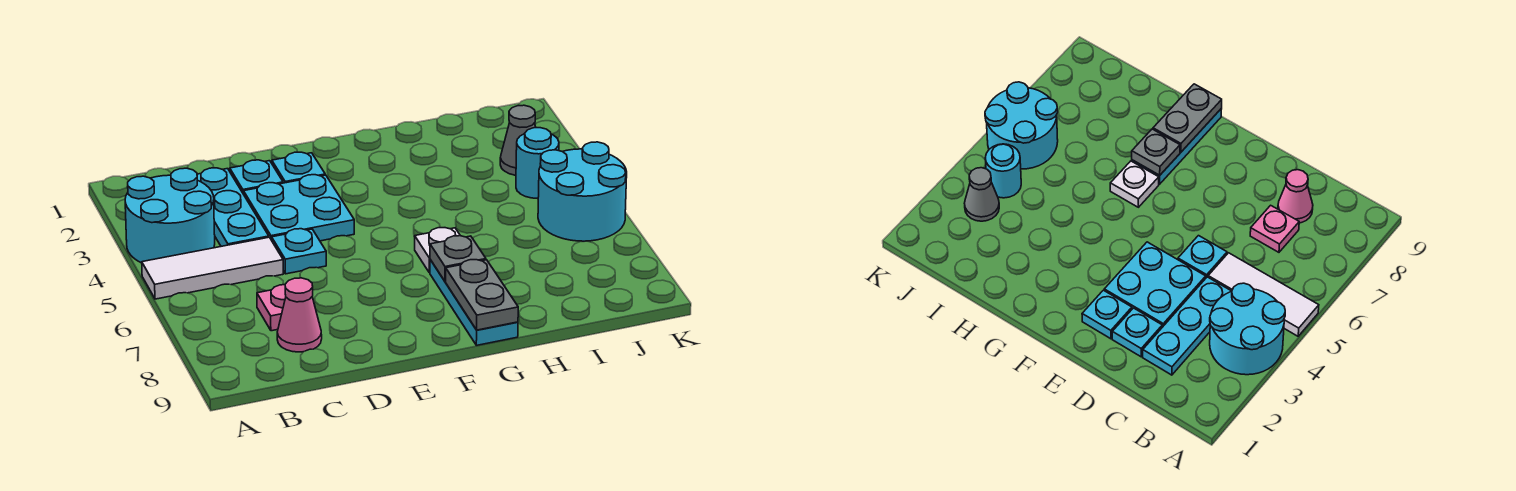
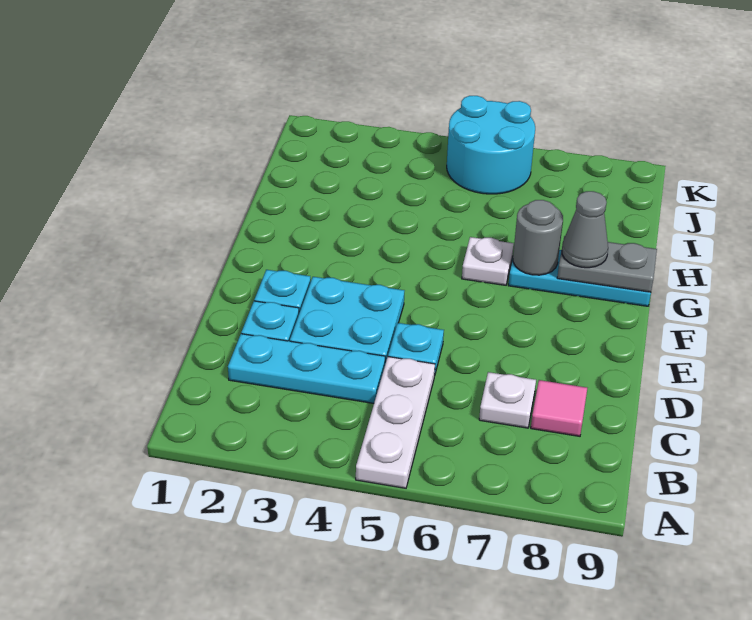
cyan round brick A3:B4 level 1 -> none
white tile A5:C5 level 1 -> white plate A5:C5 level 1
pink plate C7 level 1 -> white plate C7 level 1
pink cone C8 level 1 -> pink tile C8 level 1
grey plate G7 level 2 -> grey round brick G7 level 2
grey cone J3 level 1 -> grey cone G8 level 3
cyan round brick J4 level 1 -> none

